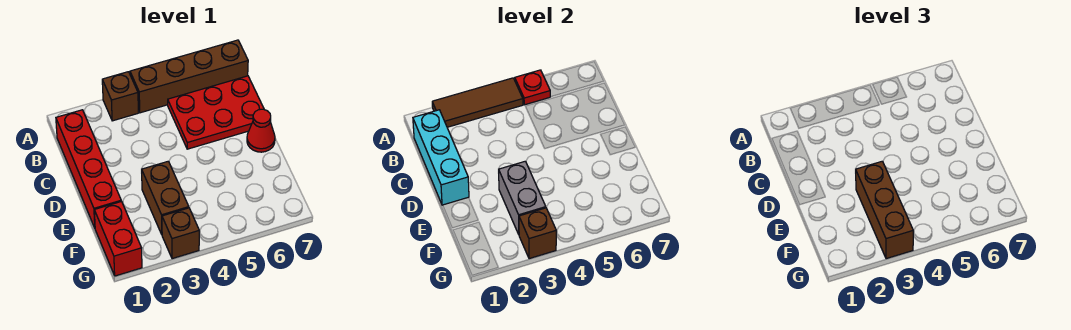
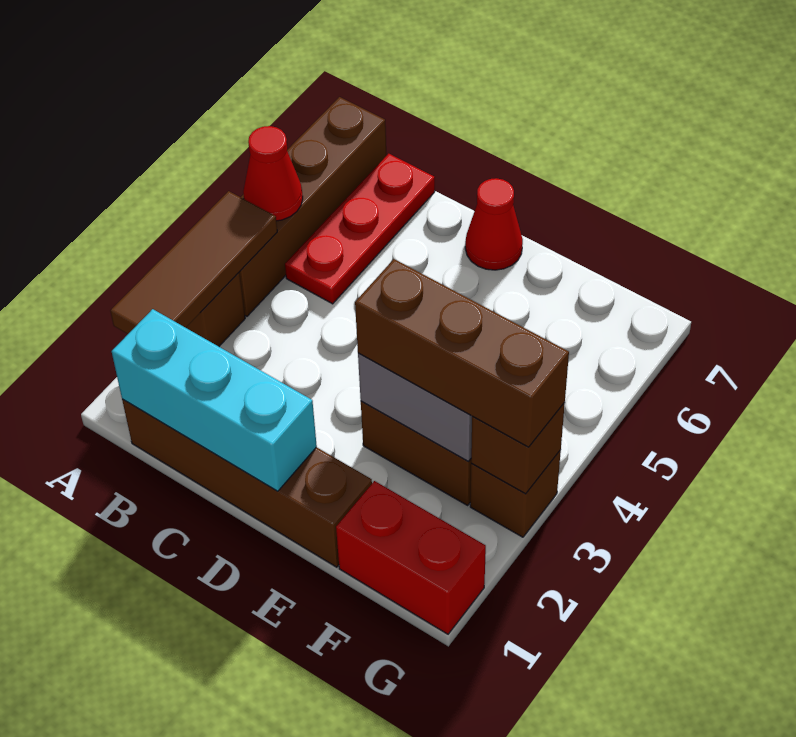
red plate A5 level 2 -> red cone A5 level 2
red brick B1:E1 level 1 -> brown brick B1:E1 level 1
red plate B5:C7 level 1 -> red plate B5:B7 level 1

